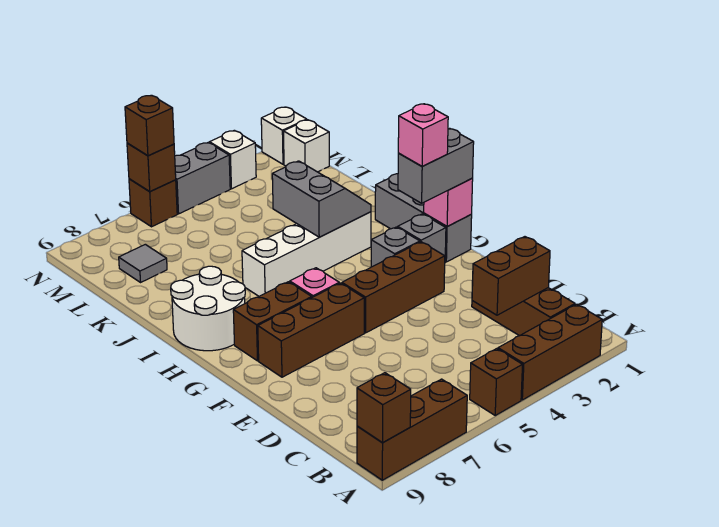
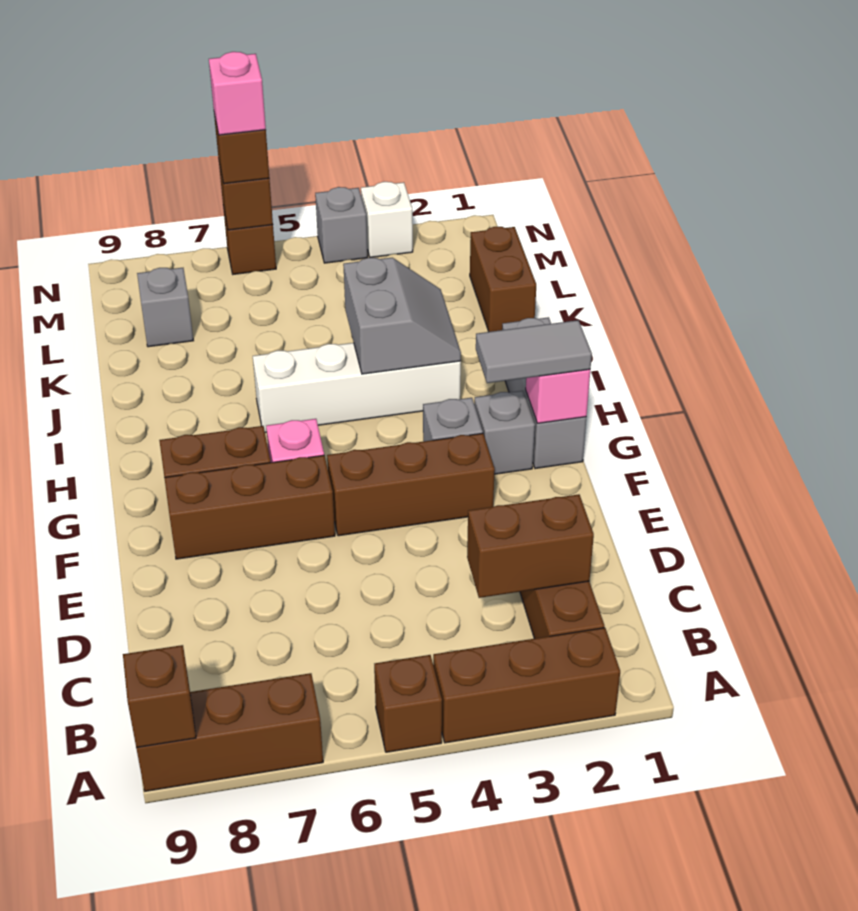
grey brick G1:G2 level 3 -> grey tile G1:G2 level 3
pink brick G2 level 4 -> pink brick N6 level 4
white round brick H8:I9 level 1 -> none
none -> brown brick K1:L1 level 1
grey tile L8 level 1 -> grey brick L8 level 1
white brick M1 level 1 -> none
white brick N1 level 1 -> none
grey brick N4:N5 level 1 -> grey brick N4 level 1

